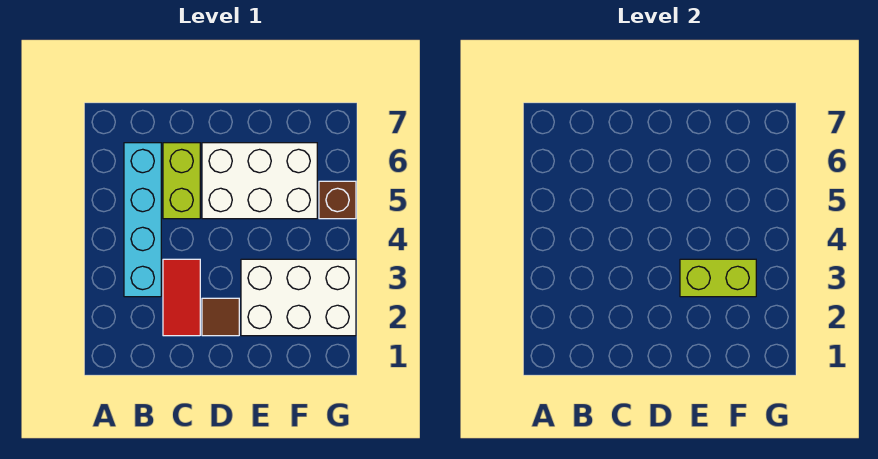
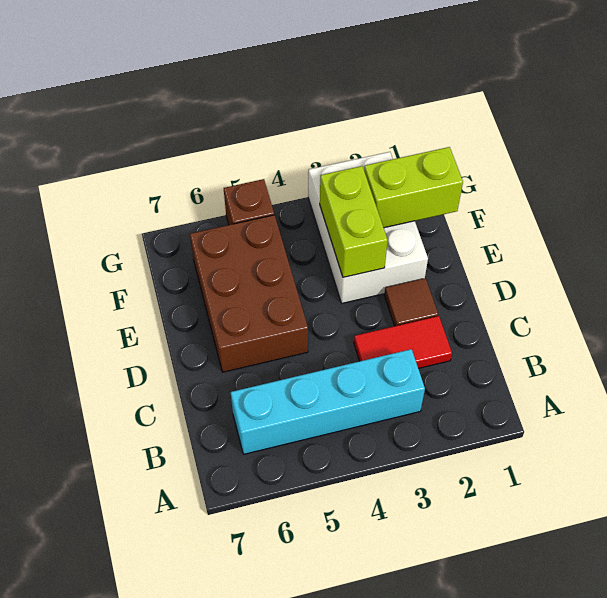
lime brick C5:C6 level 1 -> lime brick F1:F2 level 2
white brick D5:F6 level 1 -> brown brick D5:F6 level 1

